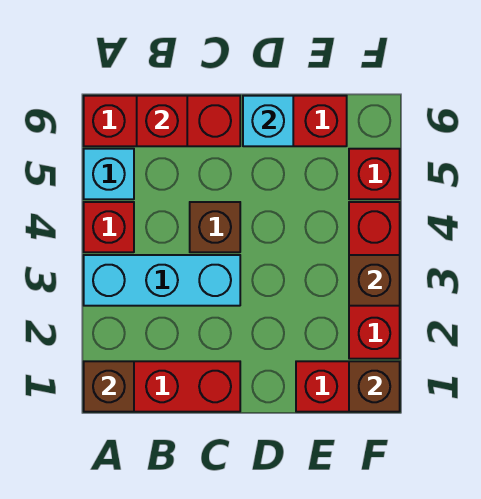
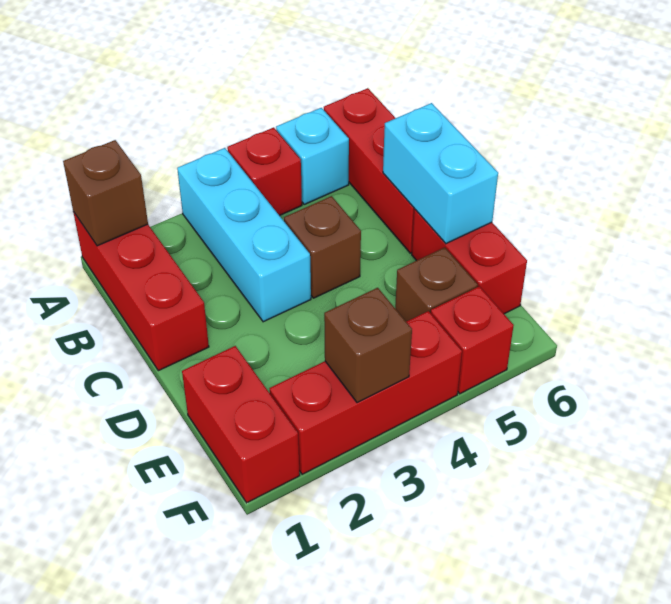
red brick B6 level 2 -> none
cyan brick D6 level 2 -> cyan brick C6:D6 level 2
brown brick F1 level 2 -> brown brick E5 level 1

